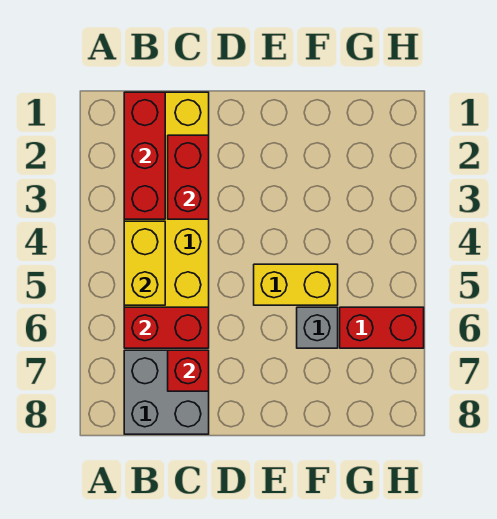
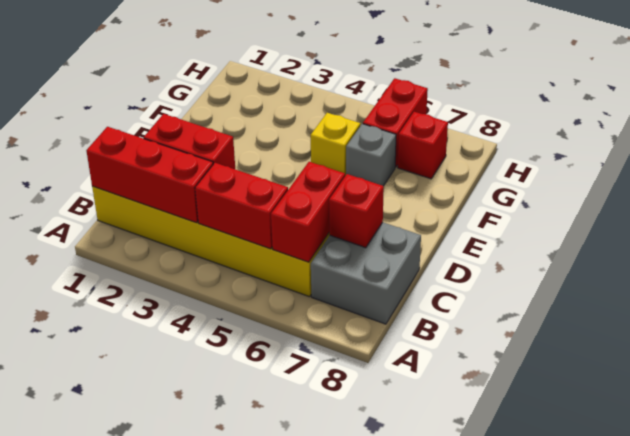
yellow brick B4:B5 level 2 -> red brick B4:B5 level 2
yellow brick E5:F5 level 1 -> yellow brick F5 level 1
none -> red brick G7 level 1

